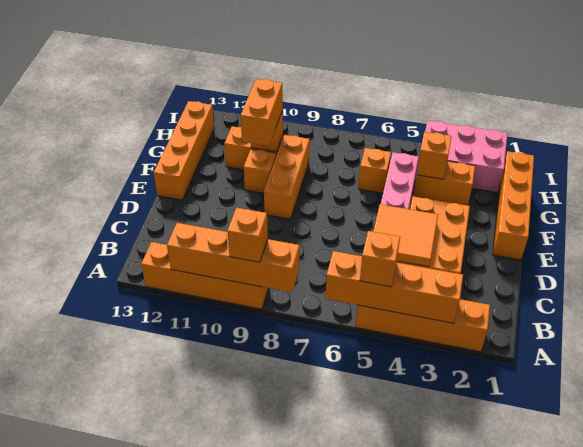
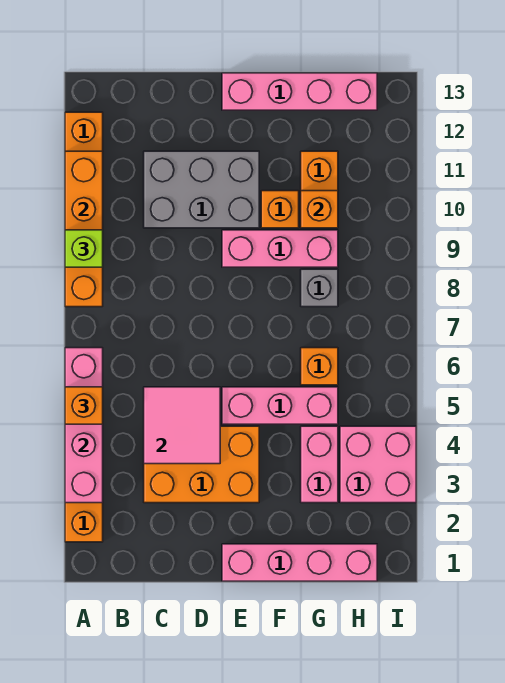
orange brick A3:A6 level 2 -> pink brick A3:A6 level 2
orange brick A9 level 3 -> lime brick A9 level 3
orange tile C4:D5 level 2 -> pink tile C4:D5 level 2
none -> grey brick C10:E11 level 1
orange brick E1:H1 level 1 -> pink brick E1:H1 level 1
orange brick E9:G9 level 1 -> pink brick E9:G9 level 1
orange brick E13:H13 level 1 -> pink brick E13:H13 level 1
orange brick F10:G10 level 3 -> none
orange brick G3:G4 level 1 -> pink brick G3:G4 level 1
orange brick G4 level 2 -> none
none -> grey brick G8 level 1
pink brick H2:I4 level 1 -> pink brick H3:I4 level 1

